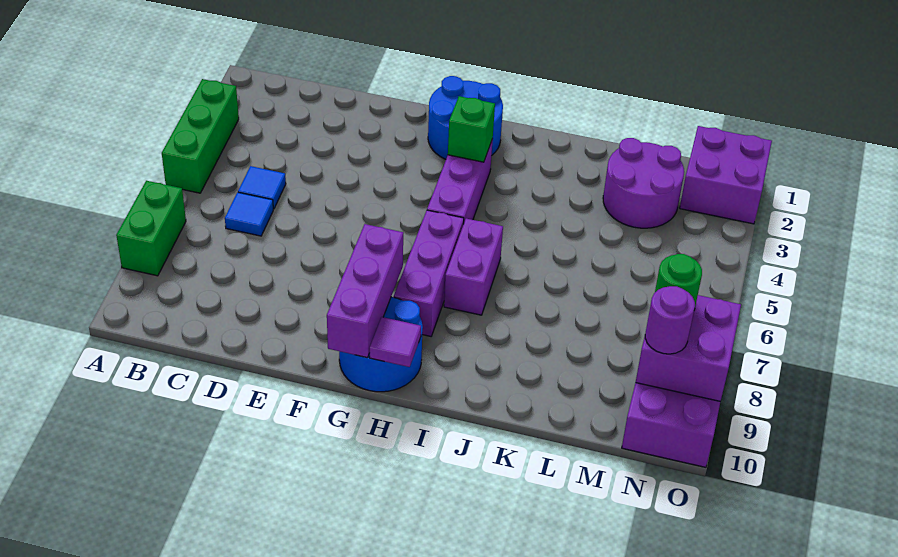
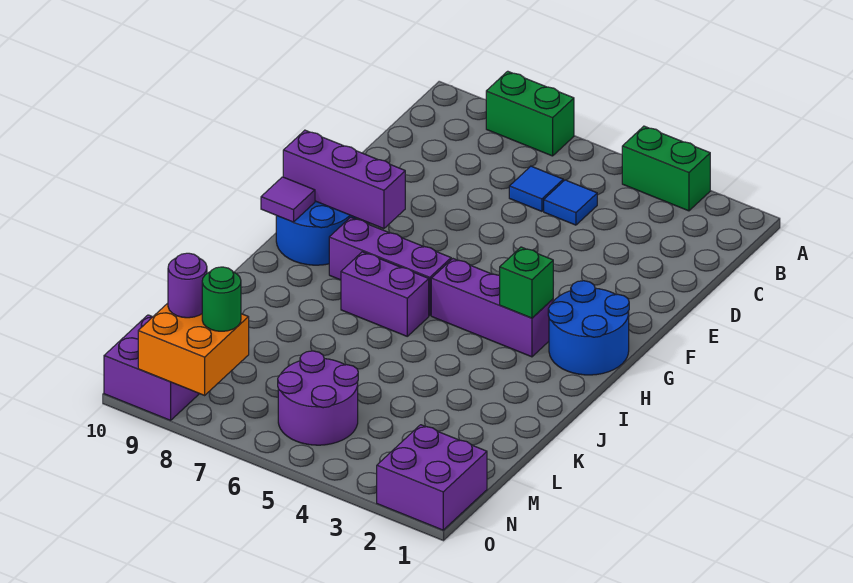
green brick A3:A5 level 1 -> green brick A3:A4 level 1
purple round brick L2:M3 level 1 -> purple round brick M5:N6 level 1
purple brick N8:O9 level 2 -> orange brick N8:O9 level 2

